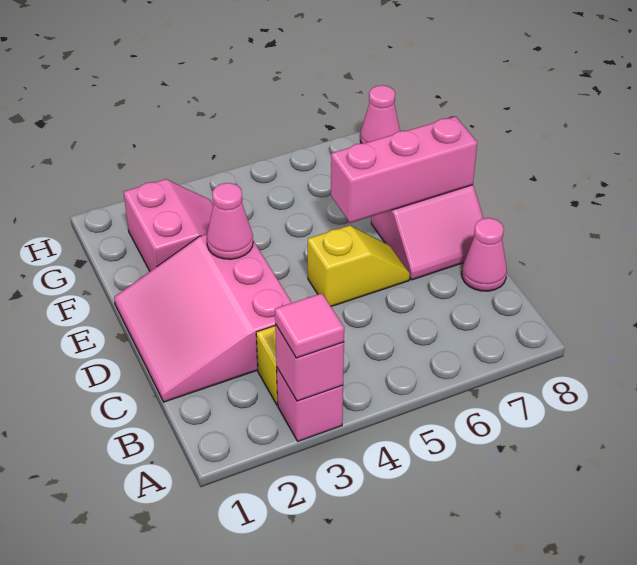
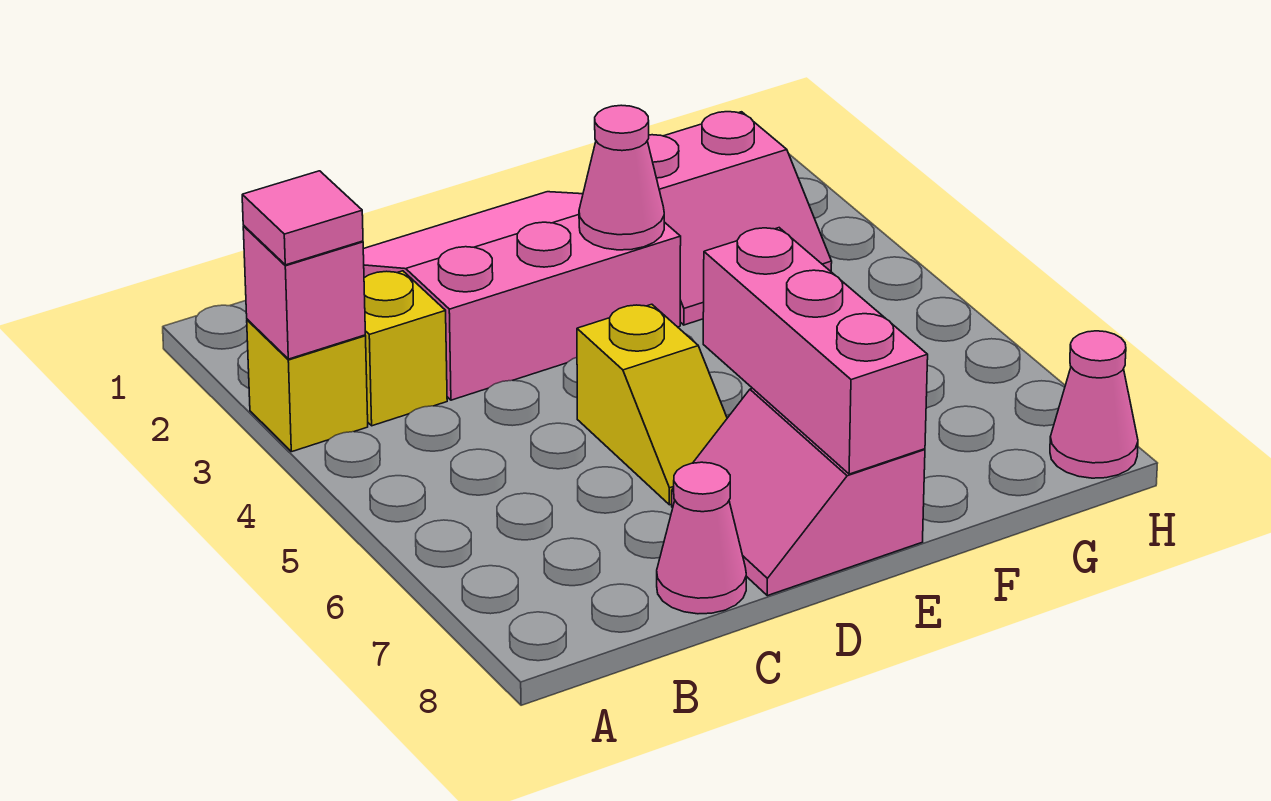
pink brick A3 level 1 -> yellow brick A3 level 1

